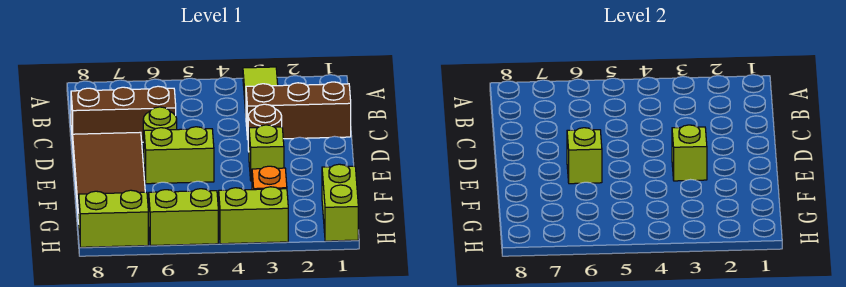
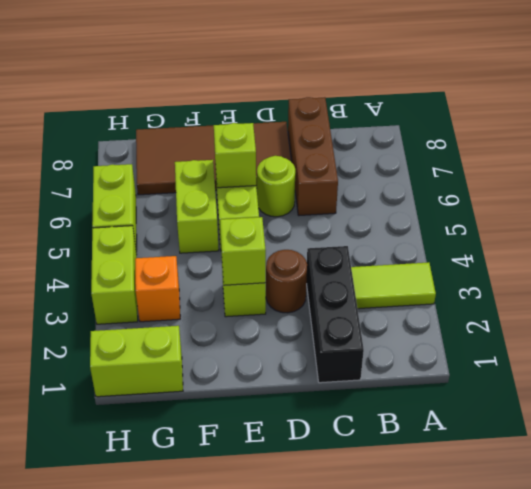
brown brick C1:C3 level 1 -> black brick C1:C3 level 1
lime brick H7:H8 level 1 -> lime brick F5:F6 level 1

